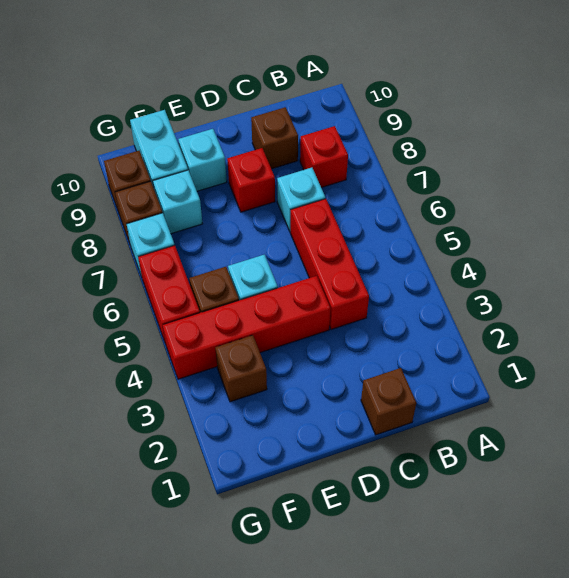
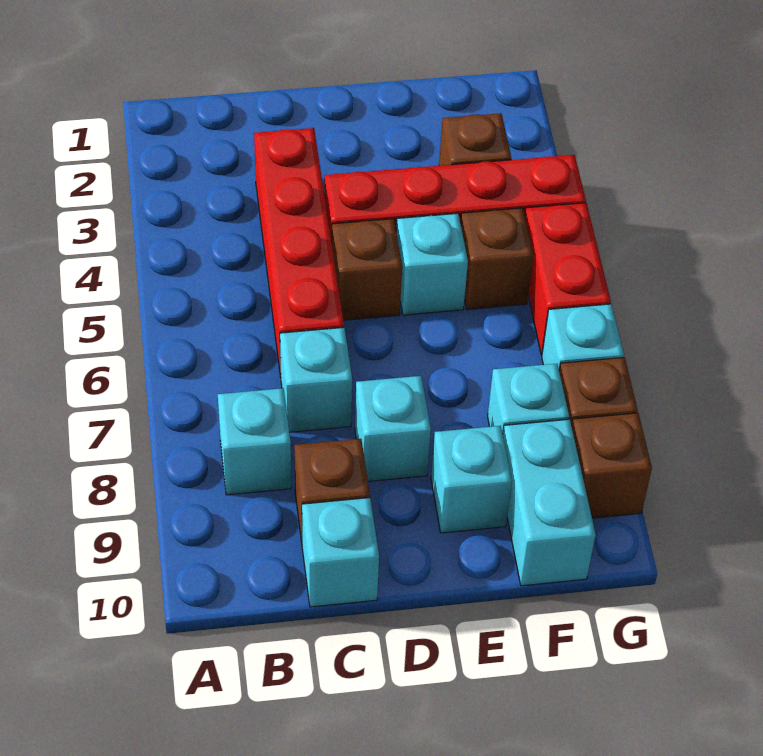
red brick B8 level 1 -> cyan brick B8 level 1
brown brick C1 level 1 -> brown brick D5 level 1
red brick C4:C6 level 1 -> red brick C3:C6 level 1
none -> cyan brick C10 level 1
red brick D8 level 1 -> cyan brick D8 level 1

